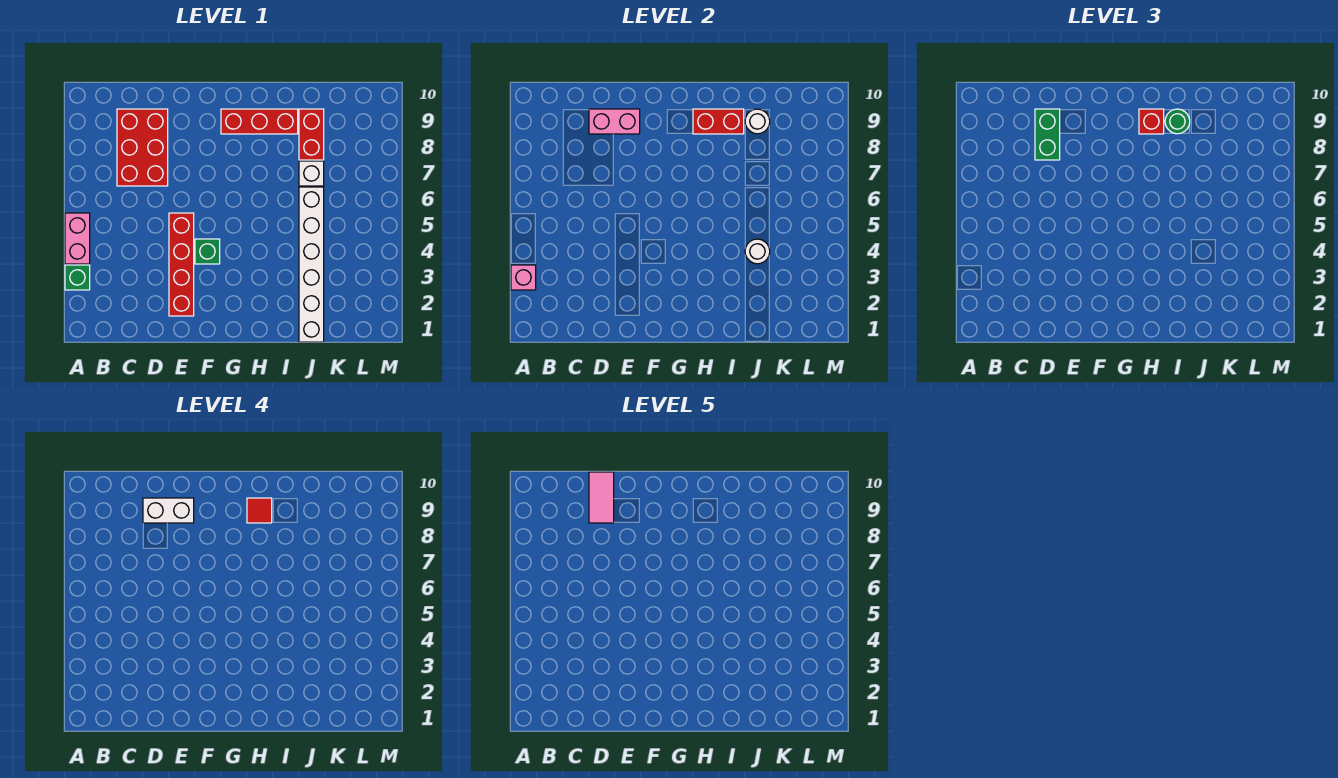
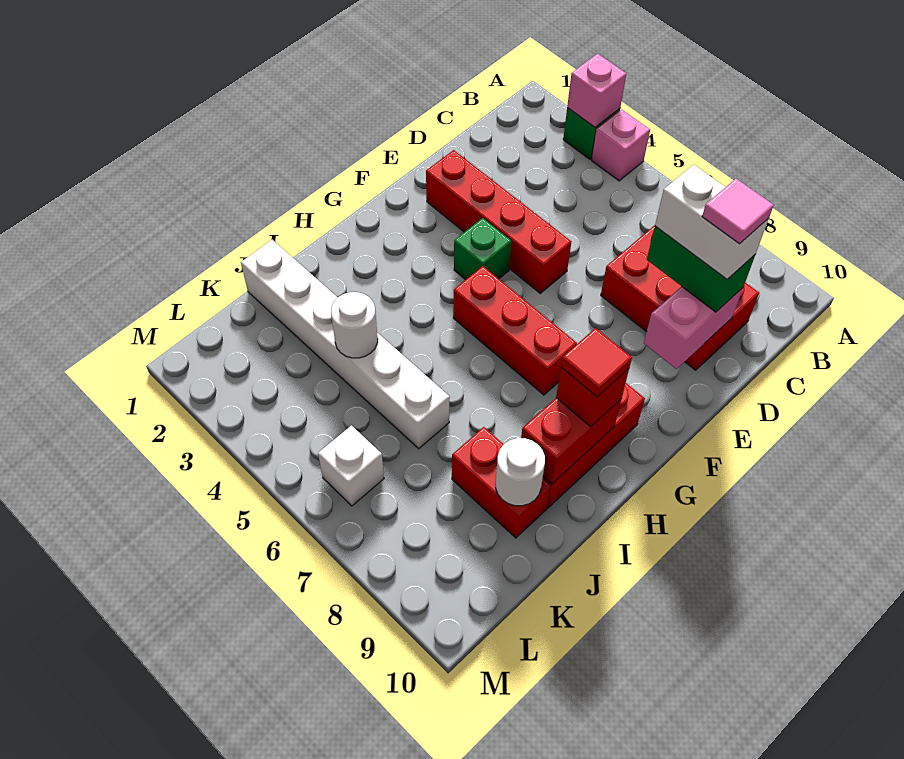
pink brick A4:A5 level 1 -> pink brick A4 level 1
white brick D9:E9 level 4 -> white brick D8:D9 level 4
pink tile D9:D10 level 5 -> pink tile D9 level 5
none -> red brick G5:G7 level 1
green round brick I9 level 3 -> none
white brick J7 level 1 -> white brick L6 level 1

